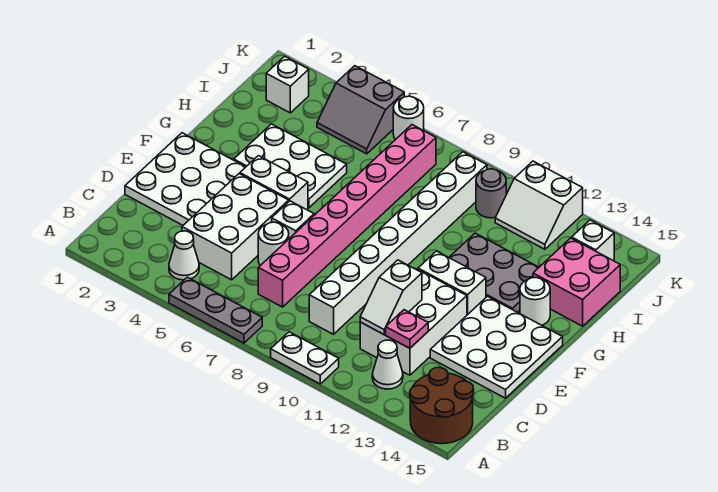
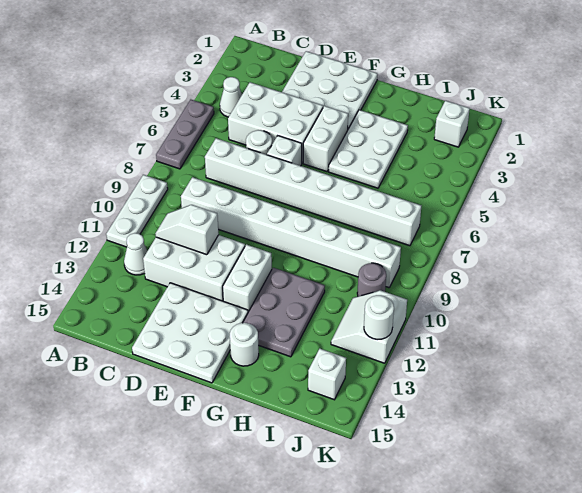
white plate A9:A10 level 1 -> white plate A9:A11 level 1
brown round brick A14:B15 level 1 -> none
pink brick C7:J7 level 1 -> white brick C7:J7 level 1
pink plate C12 level 2 -> none
pink brick H14:I15 level 1 -> none
grey slope J4:K5 level 1 top K -> none
white round brick K6 level 1 -> white round brick K12 level 2

